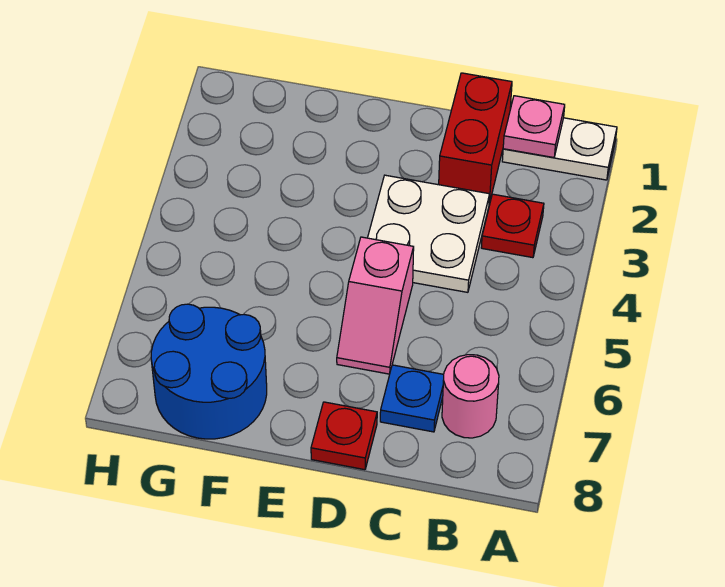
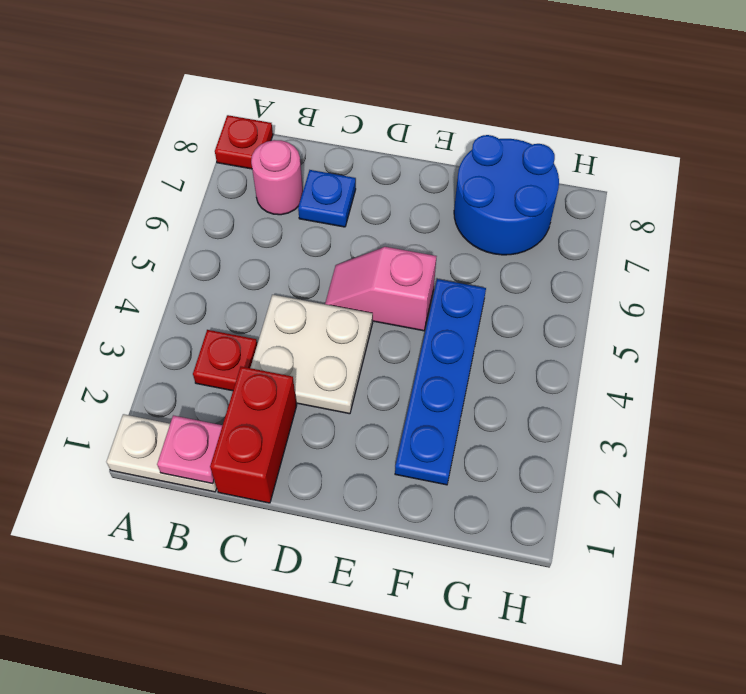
pink slope D5:D6 level 1 top 5 -> pink slope D5:E5 level 1 top E
red plate D8 level 1 -> red plate A8 level 1
none -> blue plate F2:F5 level 1

